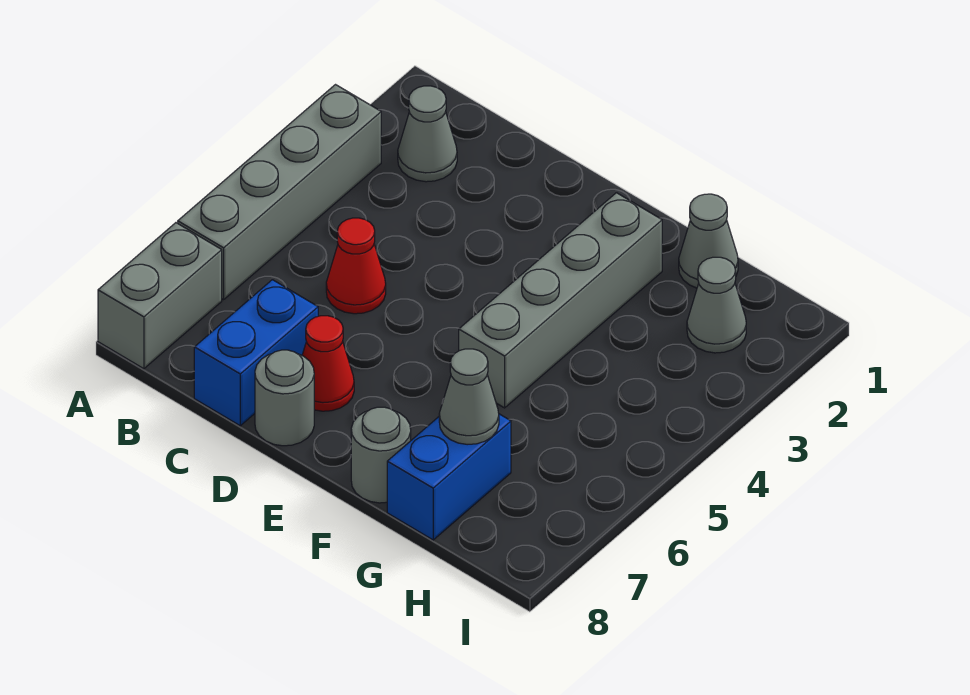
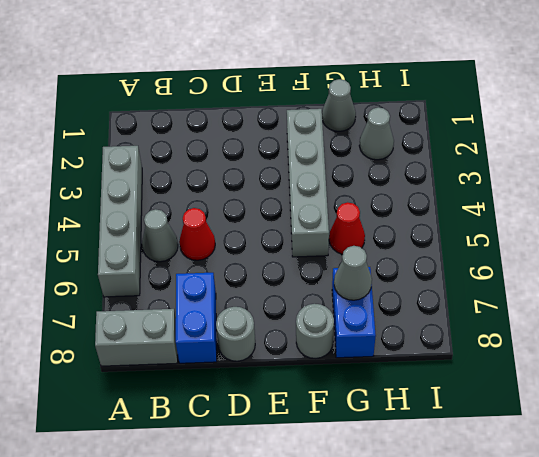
grey brick A7:A8 level 1 -> grey brick A8:B8 level 1
grey cone B2 level 1 -> grey cone B5 level 1
red cone D7 level 1 -> red cone G5 level 1

